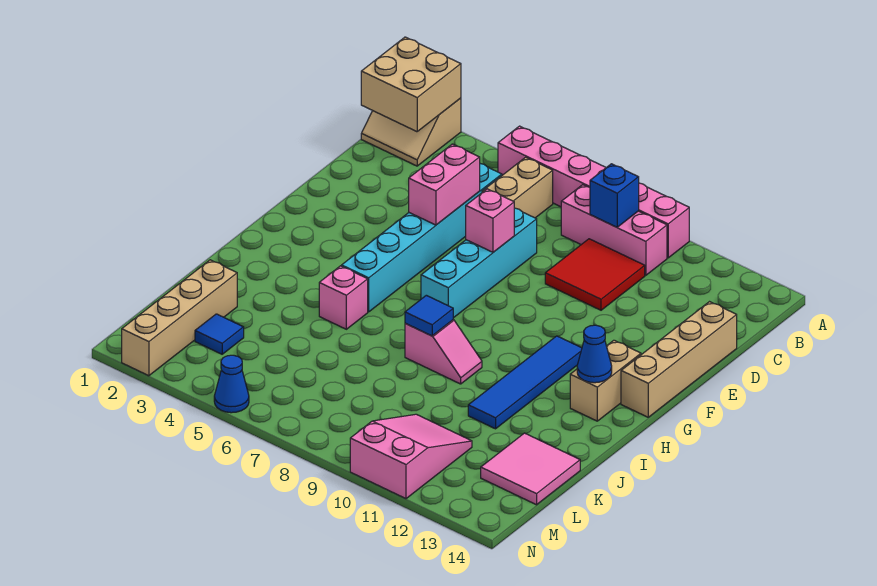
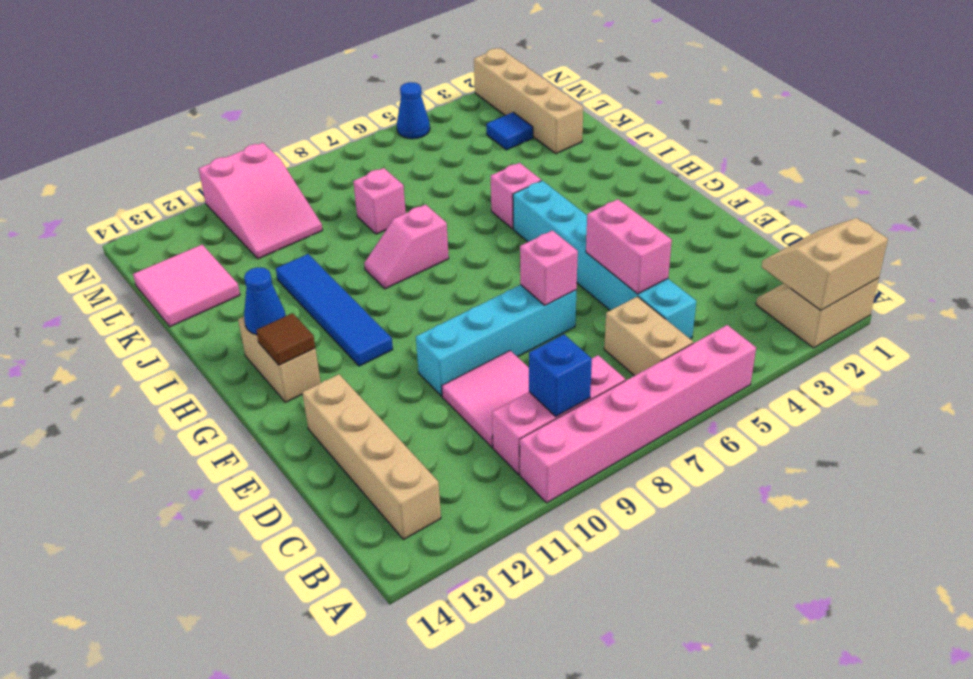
tan brick A1:B2 level 2 -> tan slope A1:B2 level 2 top A
red tile C9:D10 level 1 -> pink tile C9:D10 level 1
cyan brick D7:G7 level 1 -> cyan brick E7:E10 level 1
tan brick D14:G14 level 1 -> tan brick B13:E13 level 1
none -> brown tile G13 level 2
blue tile I8 level 2 -> none
none -> pink brick K8 level 1

